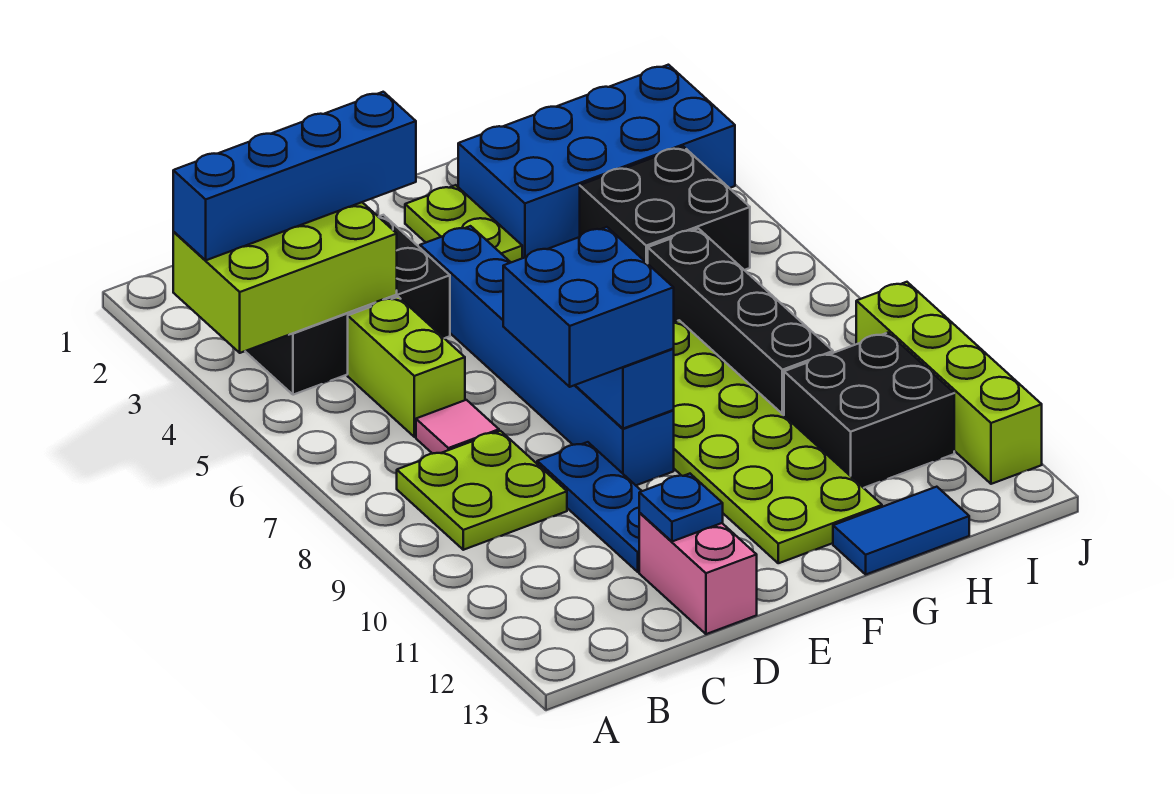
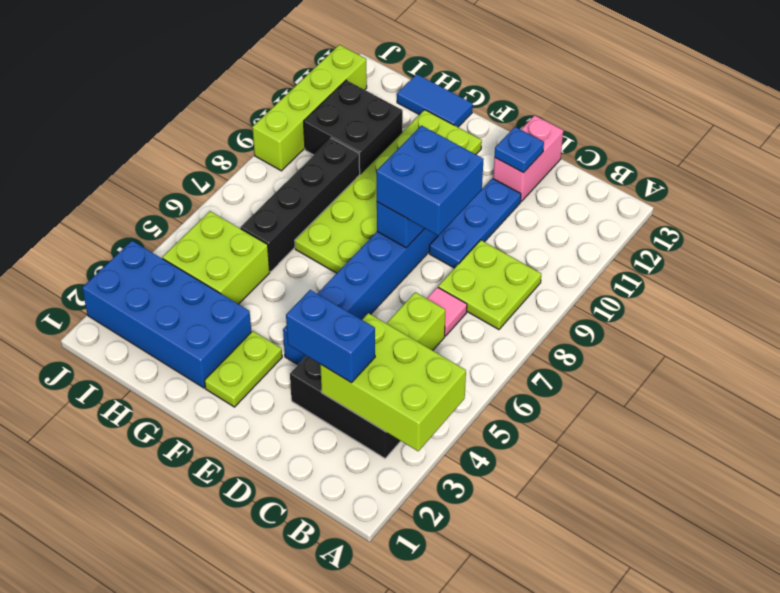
blue brick A3:D3 level 3 -> blue brick C3:D3 level 3
black brick H4:I5 level 1 -> lime brick H4:I5 level 1

